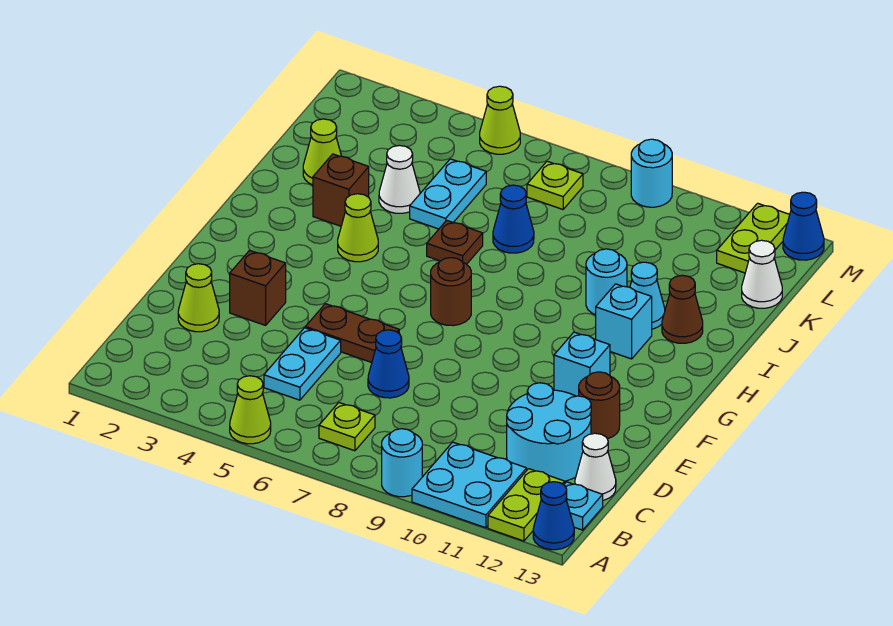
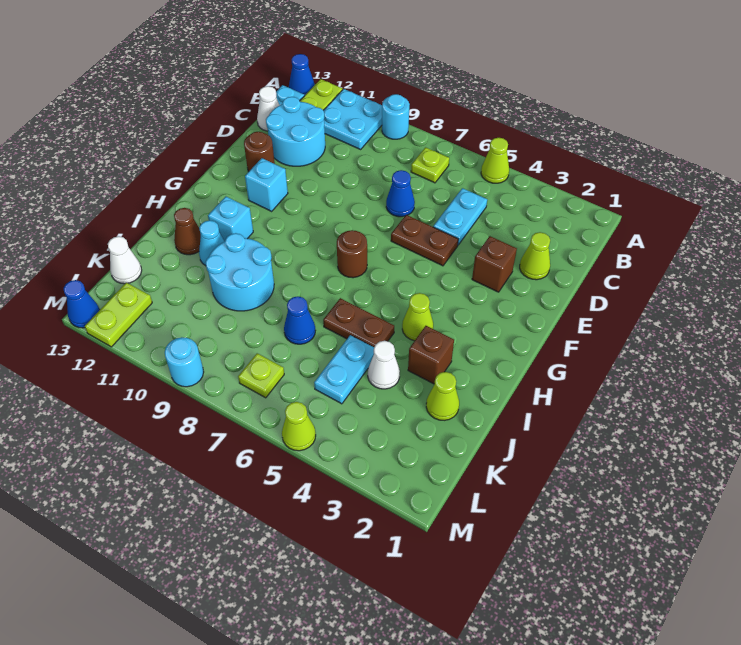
brown plate I6 level 1 -> brown plate I5:I6 level 1
cyan round brick I10 level 1 -> cyan round brick I9:J10 level 1

